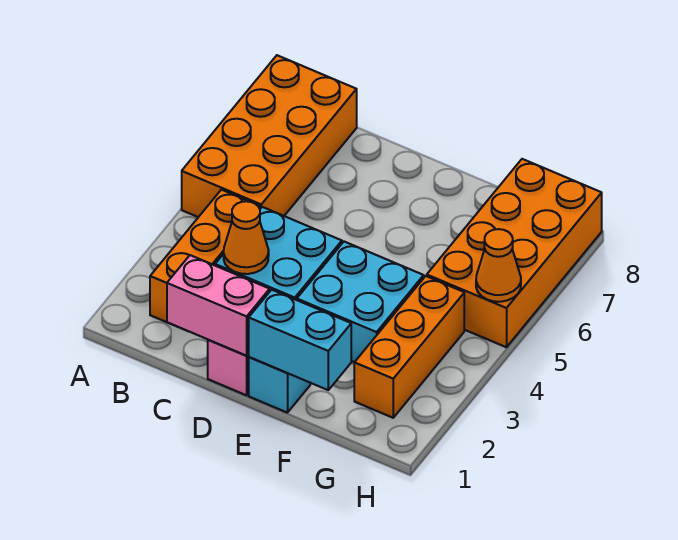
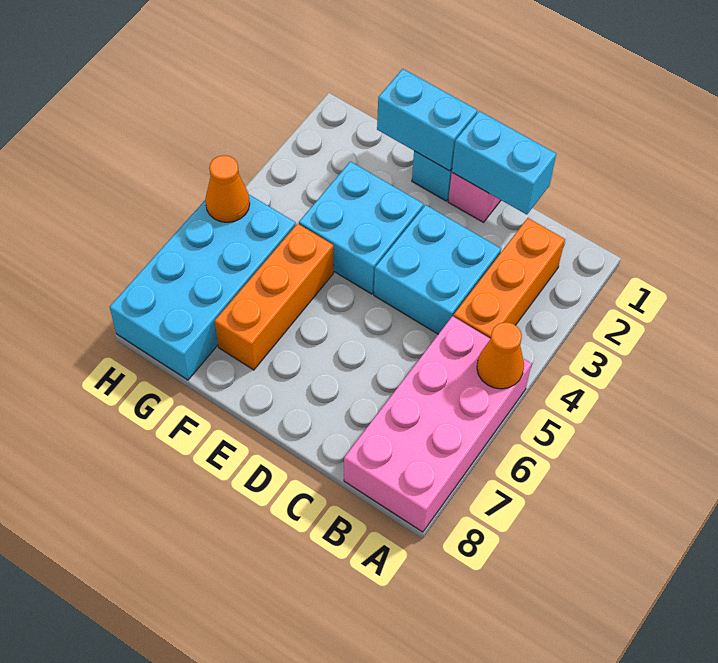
orange brick A5:B8 level 1 -> pink brick A5:B8 level 1
pink brick C1:D1 level 2 -> cyan brick C1:D1 level 2
orange cone C3 level 2 -> orange cone A5 level 2
orange brick G2:G4 level 1 -> orange brick F5:F7 level 1
orange brick G5:H8 level 1 -> cyan brick G5:H8 level 1

